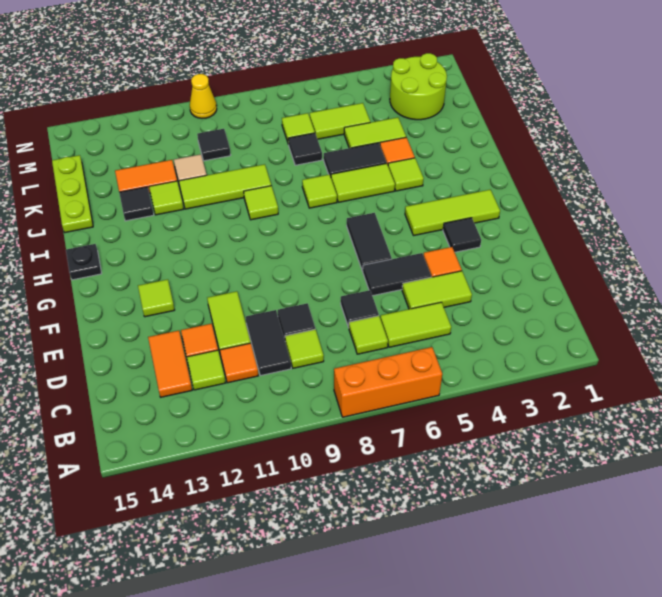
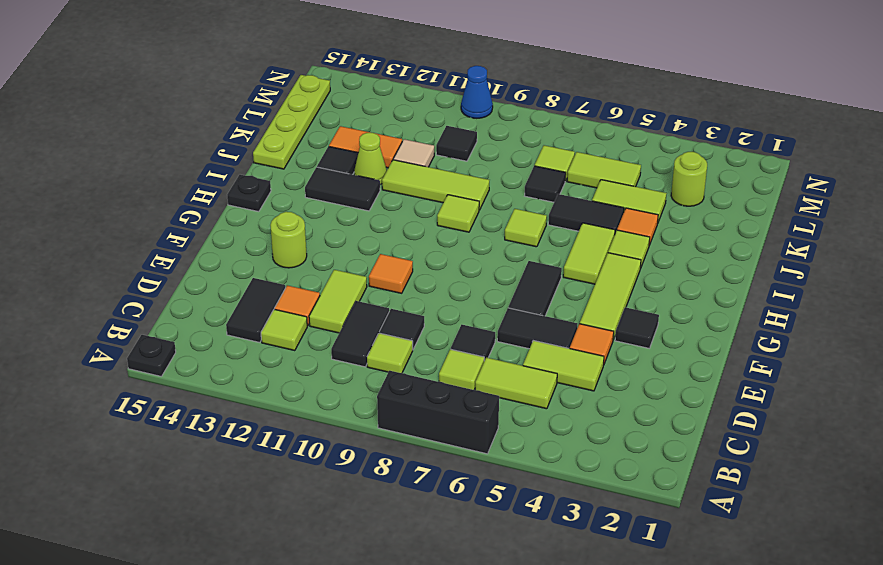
orange brick A6:A8 level 1 -> black brick A6:A8 level 1
none -> black plate A15 level 1
orange tile C11 level 1 -> orange tile F10 level 1
orange tile C13:D13 level 1 -> black tile C13:D13 level 1
lime tile F13 level 1 -> lime round brick F13 level 1
lime tile G2:G4 level 1 -> lime tile F4:H4 level 1
lime tile I5:I6 level 1 -> lime tile H5:I5 level 1
none -> black tile I12:I13 level 1
lime tile J12 level 1 -> lime cone J12 level 1
lime plate J15:L15 level 1 -> lime plate J15:M15 level 1
lime round brick L2:M3 level 1 -> lime round brick L3 level 1
yellow cone N10 level 1 -> blue cone N10 level 1

